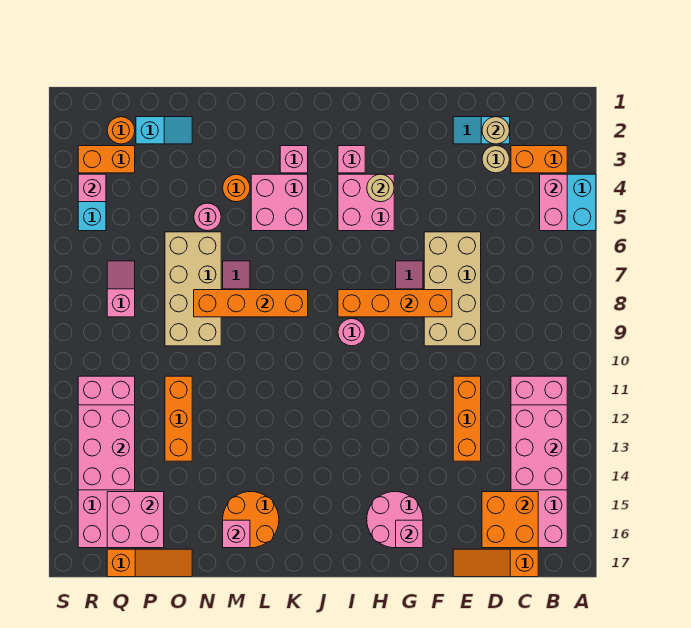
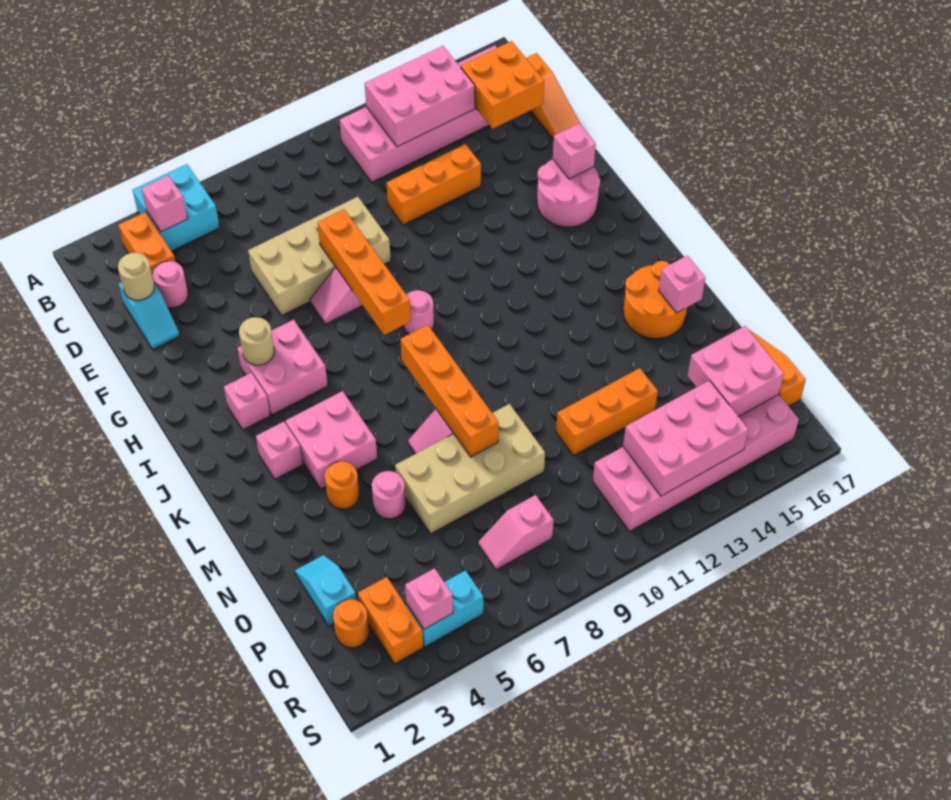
pink brick B4:B5 level 2 -> pink brick B4 level 2
tan round brick D3 level 1 -> pink round brick D3 level 1

